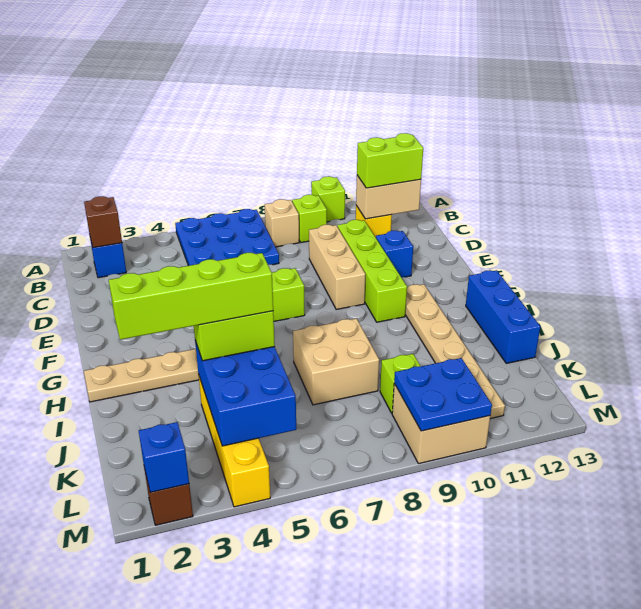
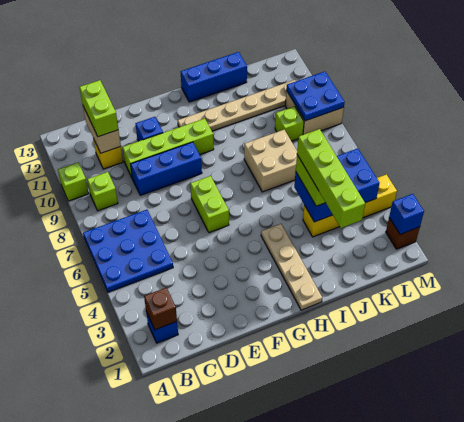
tan brick B8 level 1 -> none
tan brick D9:F9 level 1 -> blue brick D9:F9 level 1

